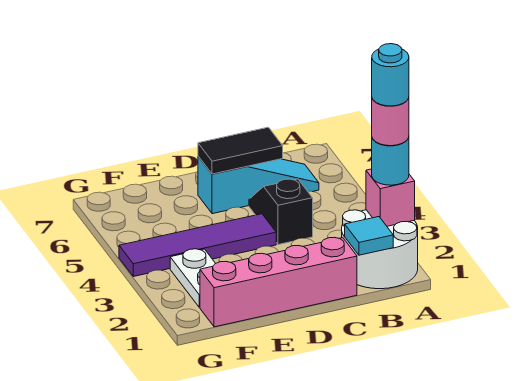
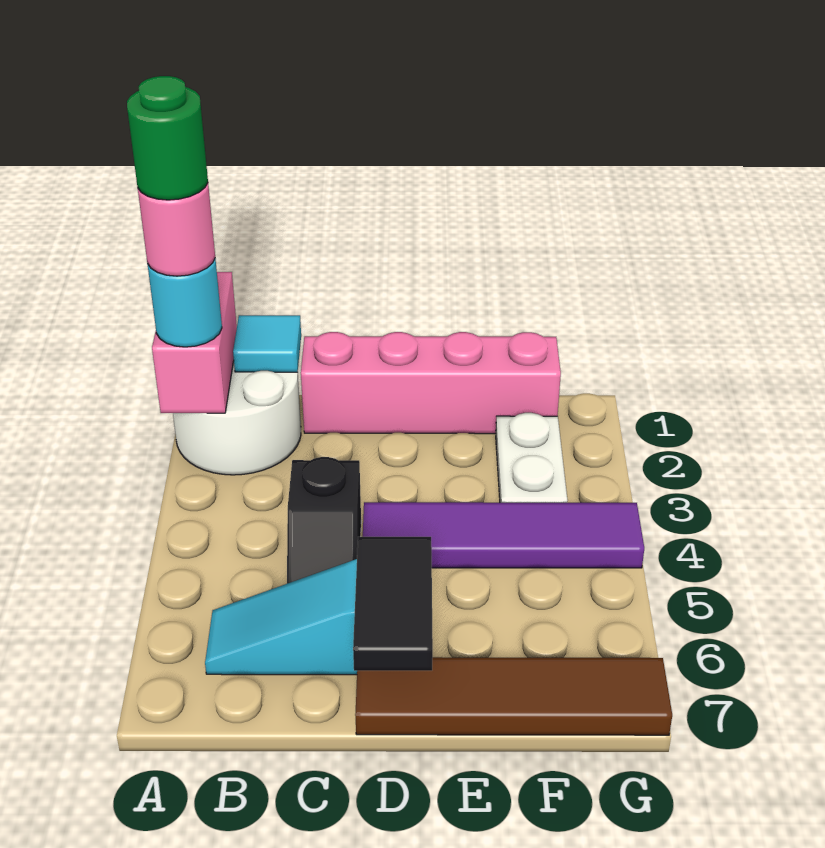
pink brick A2 level 2 -> pink brick A1:A2 level 2
cyan round brick A2 level 5 -> green round brick A2 level 5
black tile C6:D6 level 2 -> black tile D6:D7 level 2
none -> brown tile D7:G7 level 1

